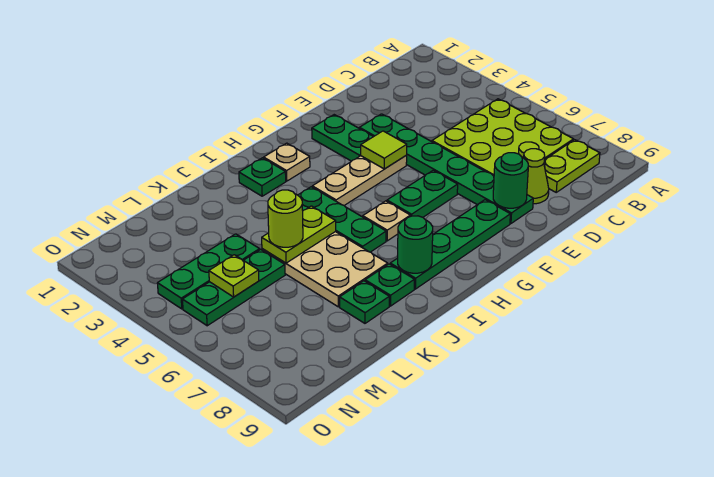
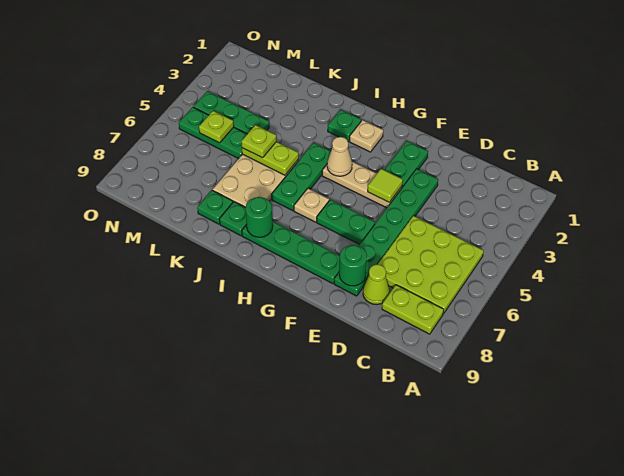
none -> tan cone H4 level 2
lime round brick K5 level 3 -> lime plate K5 level 3

